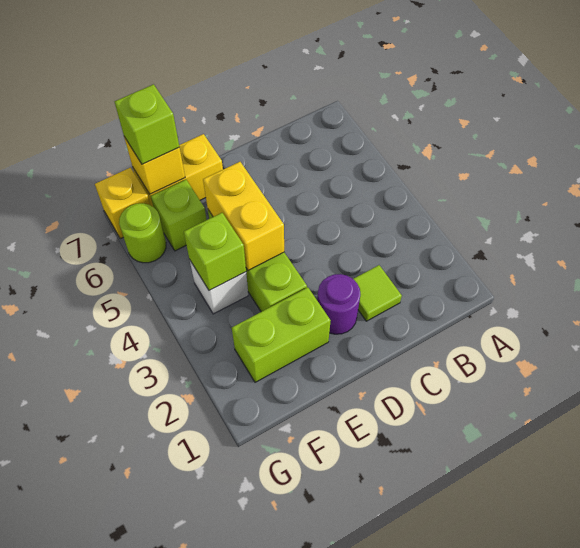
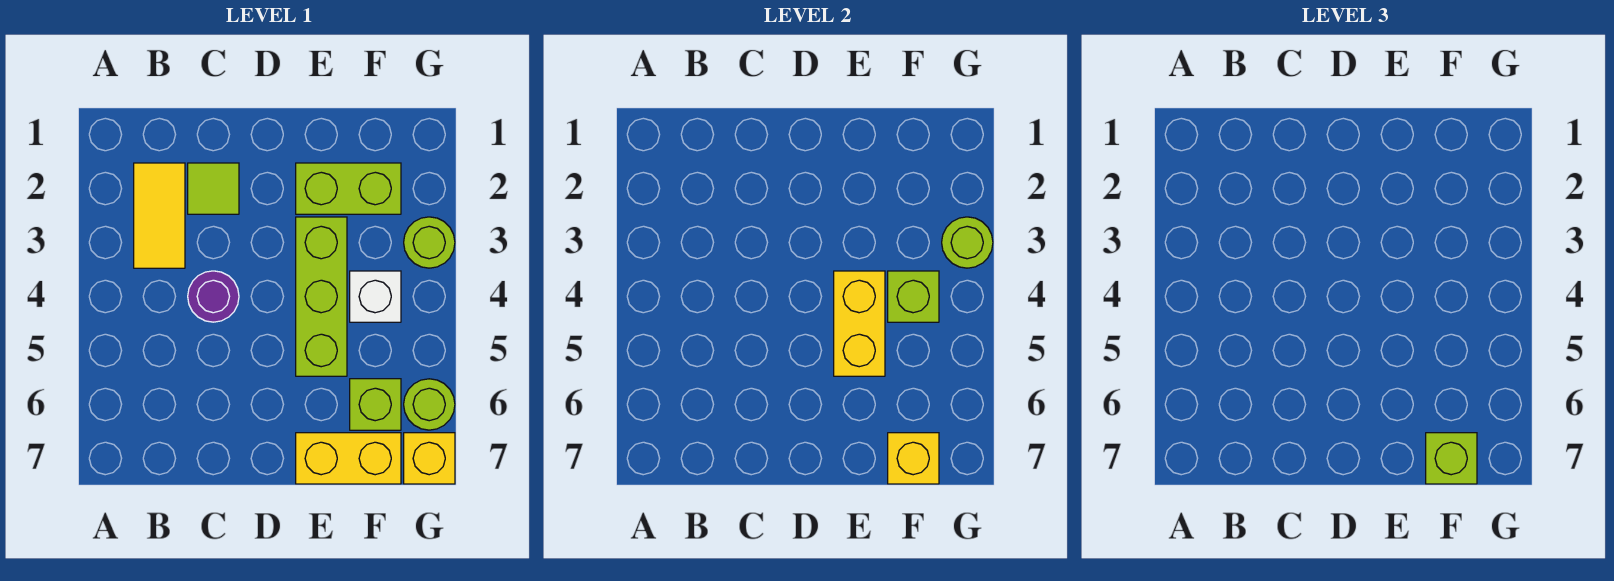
none -> yellow tile B2:B3 level 1
purple round brick D2 level 1 -> purple round brick C4 level 1
none -> lime round brick G3 level 1
none -> lime round brick G3 level 2

